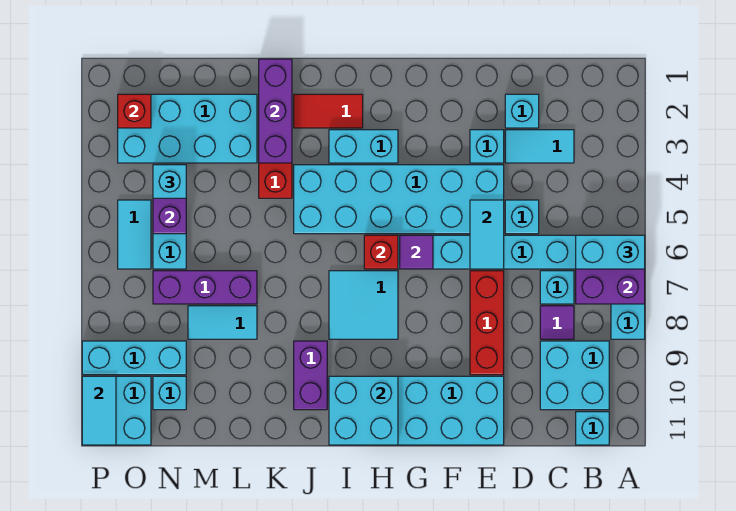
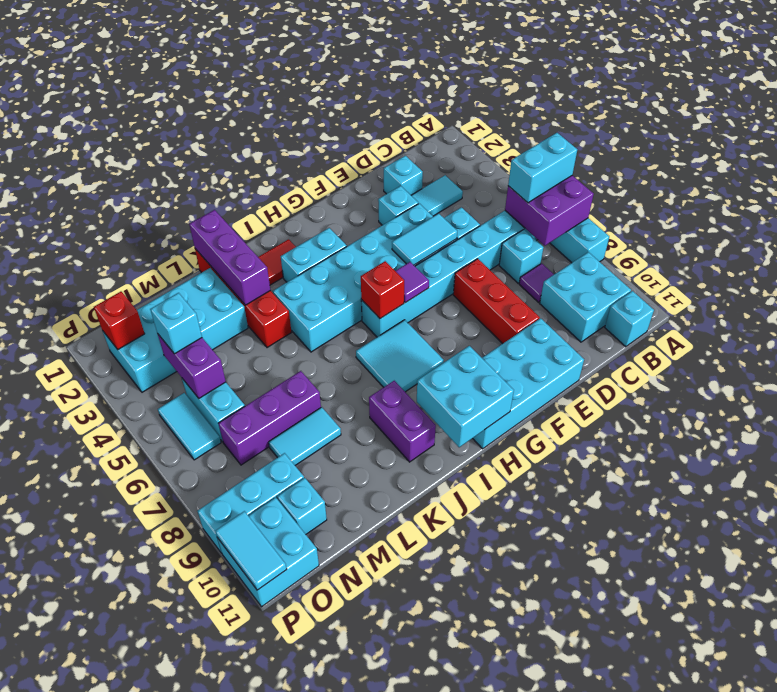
cyan tile E5:E6 level 2 -> cyan tile E5:F5 level 2

